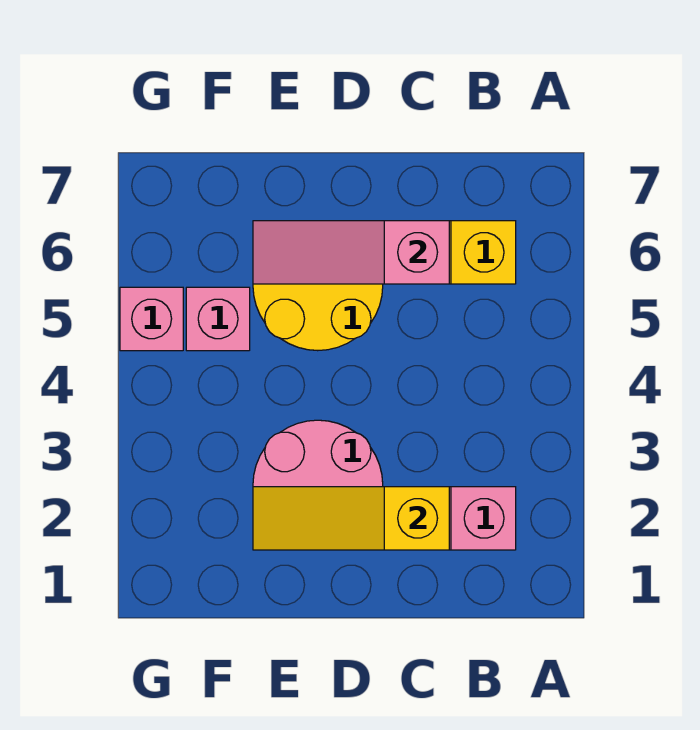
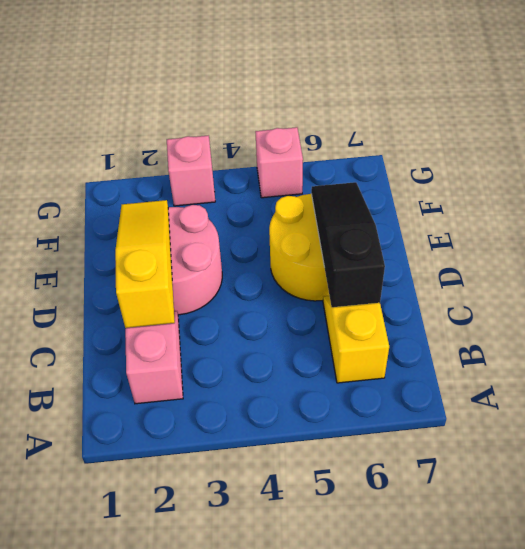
pink slope C6:E6 level 2 top C -> black slope C6:E6 level 2 top C
pink brick F5 level 1 -> pink brick G3 level 1

